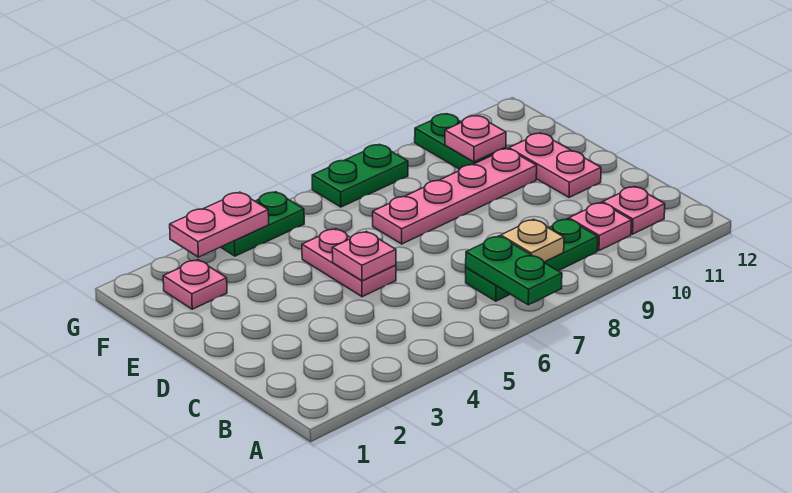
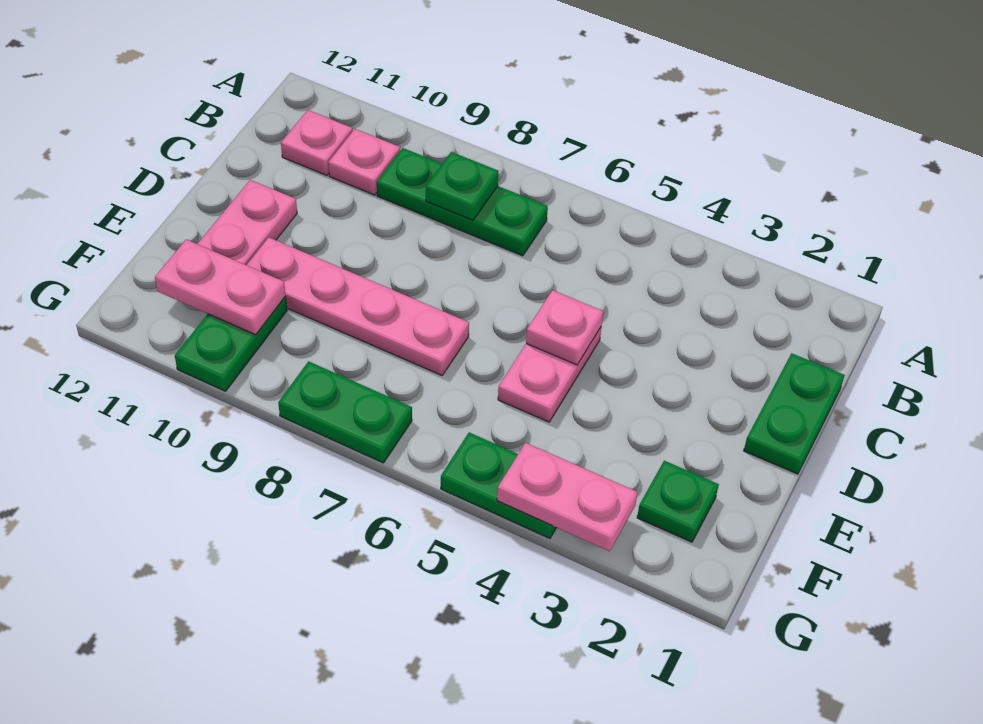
green plate A7:B7 level 2 -> green plate C1:D1 level 1
tan plate B8 level 2 -> green plate B8 level 2
pink plate F2 level 1 -> green plate F2 level 1
pink plate F10 level 2 -> pink plate F10:F11 level 2

